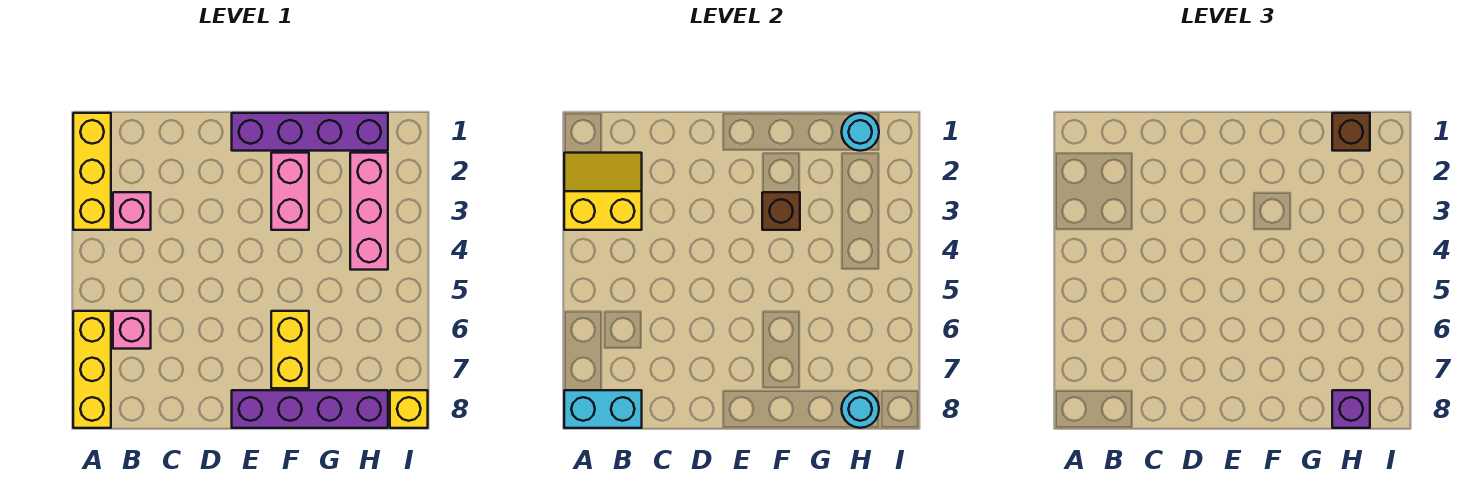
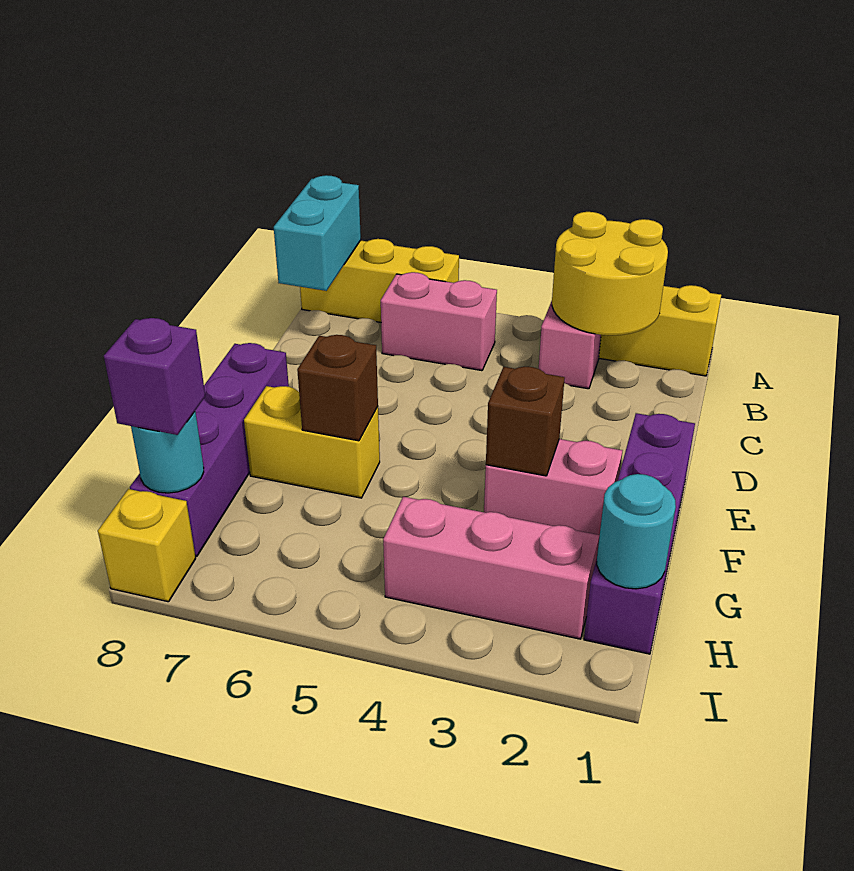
yellow slope A2:B3 level 2 top 3 -> yellow round brick A2:B3 level 2
pink brick B6 level 1 -> pink brick B5:B6 level 1
brown brick H1 level 3 -> brown brick F6 level 2

